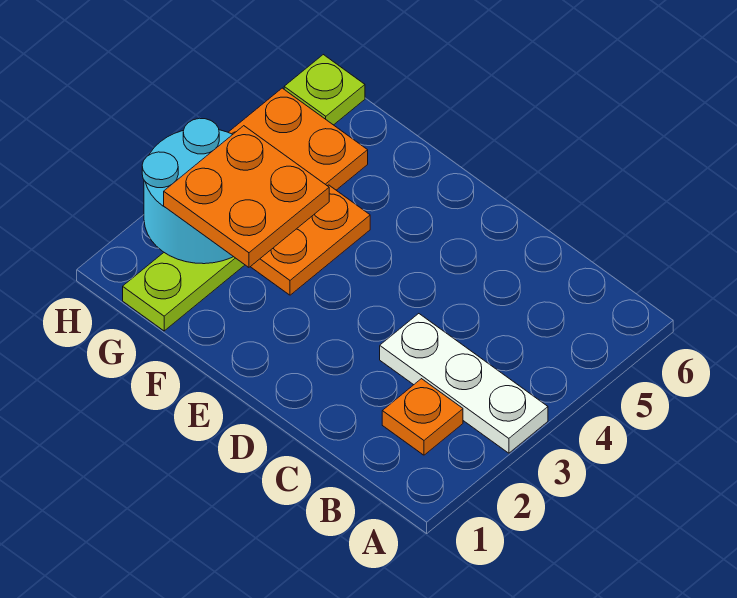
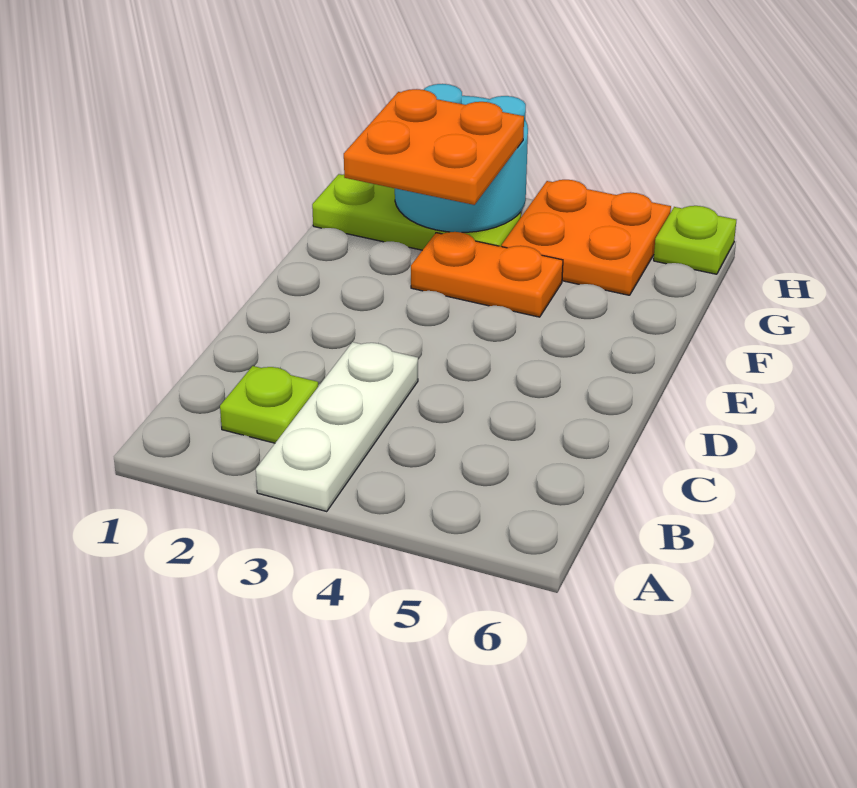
orange plate B2 level 1 -> lime plate B2 level 1

